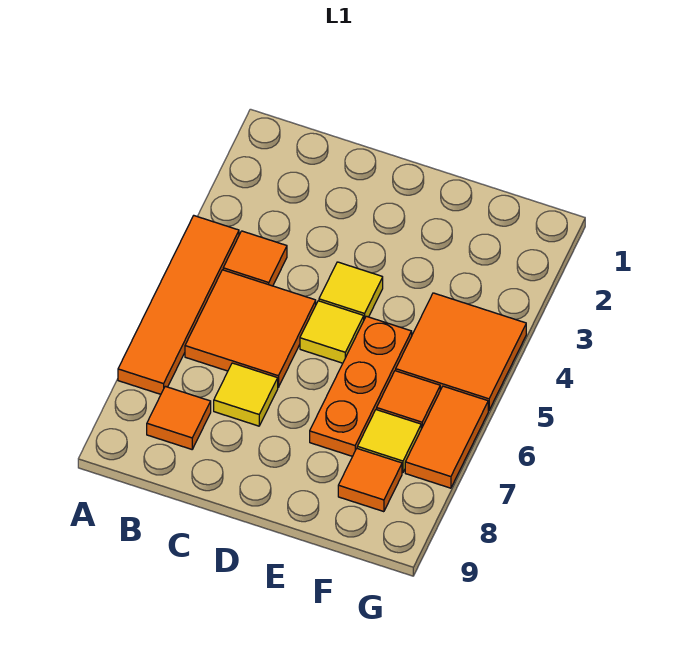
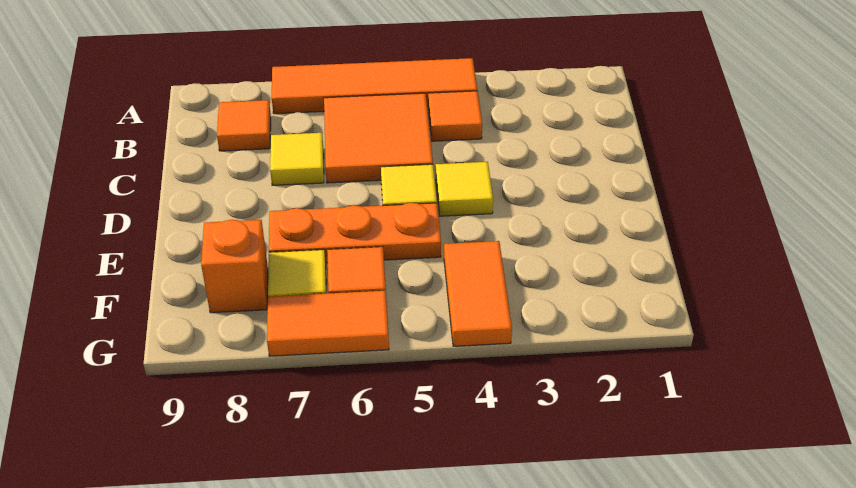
orange tile F4:G5 level 1 -> orange tile F4:G4 level 1
orange tile F8 level 1 -> orange brick F8 level 1

